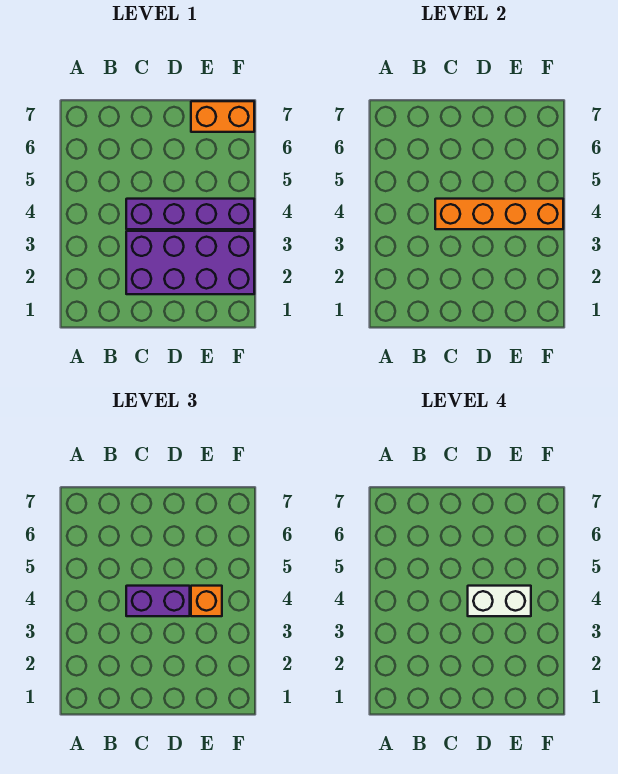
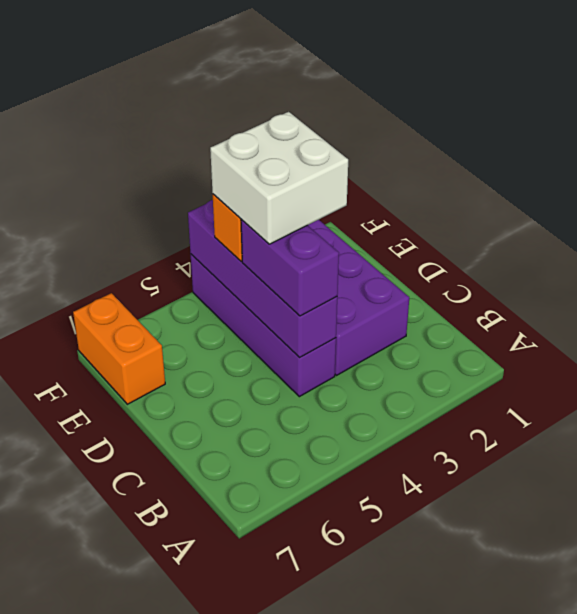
orange brick C4:F4 level 2 -> purple brick C4:F4 level 2
white brick D4:E4 level 4 -> white brick D3:E4 level 4

